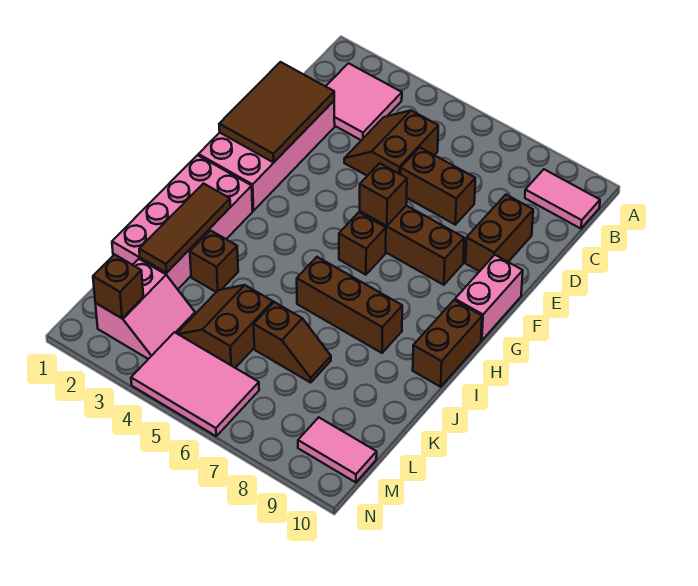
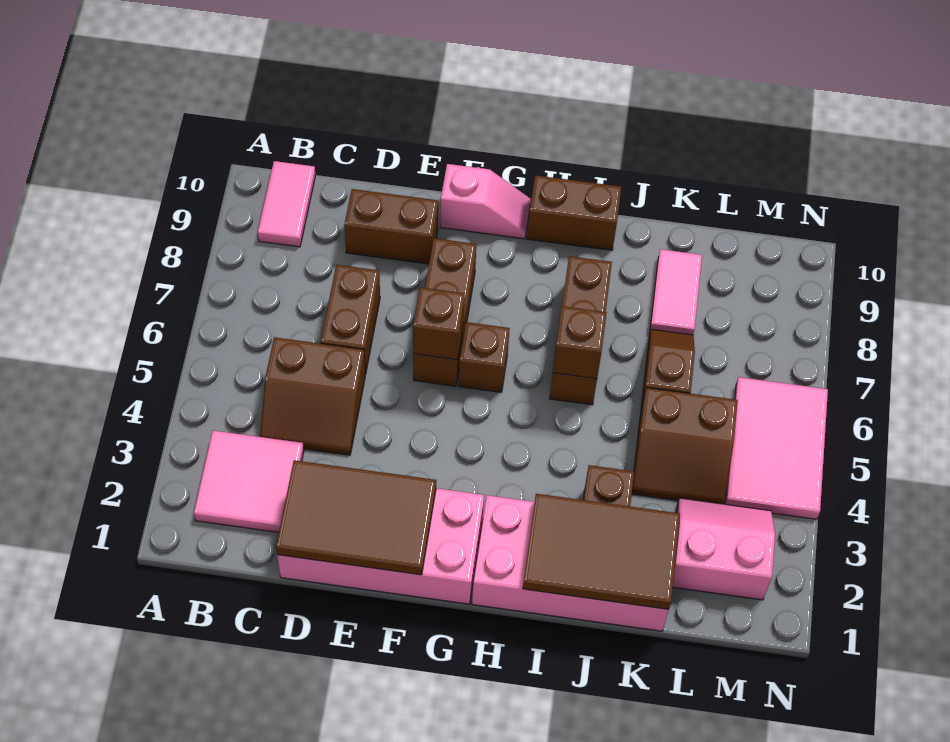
pink brick F10:G10 level 1 -> pink slope F10:G10 level 1 top F
brown tile I2:K2 level 2 -> brown tile I1:K2 level 2
brown brick M2 level 2 -> brown brick I6 level 2
pink tile M9:M10 level 1 -> pink tile K8:K9 level 1

